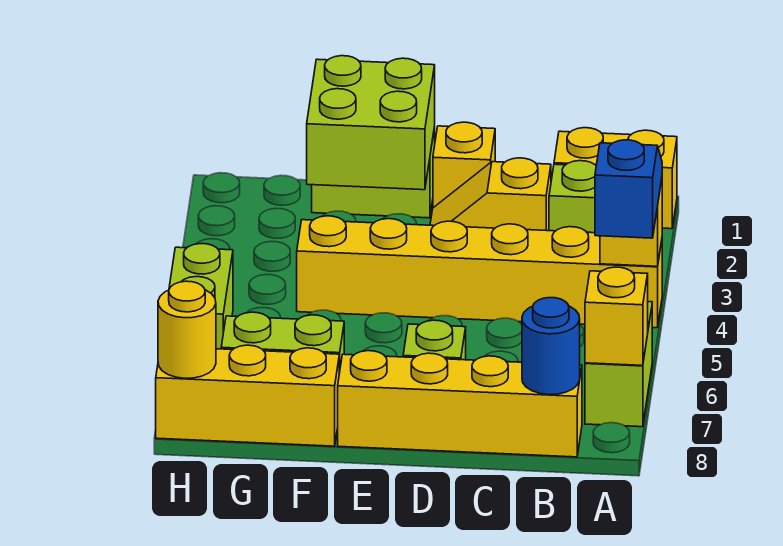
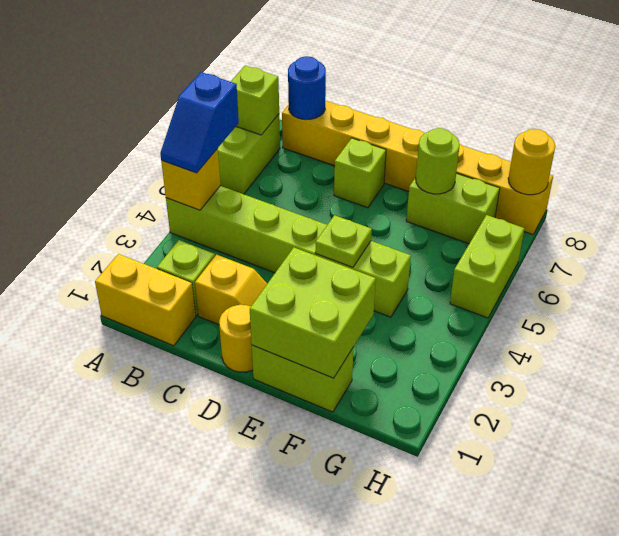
yellow brick A4:F4 level 1 -> lime brick A4:F4 level 1
yellow brick A7 level 2 -> lime brick A7 level 2
yellow brick D1 level 1 -> yellow round brick D1 level 1
none -> lime plate E4 level 2
none -> lime round brick F7 level 2

